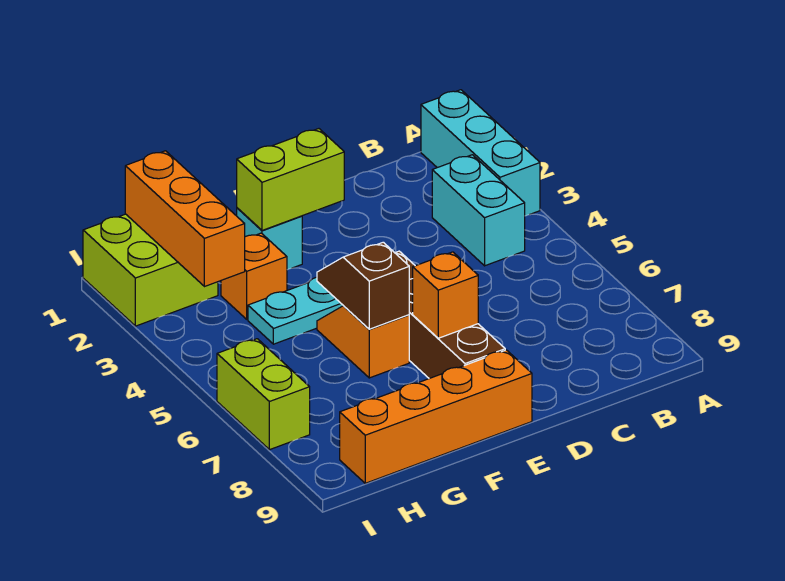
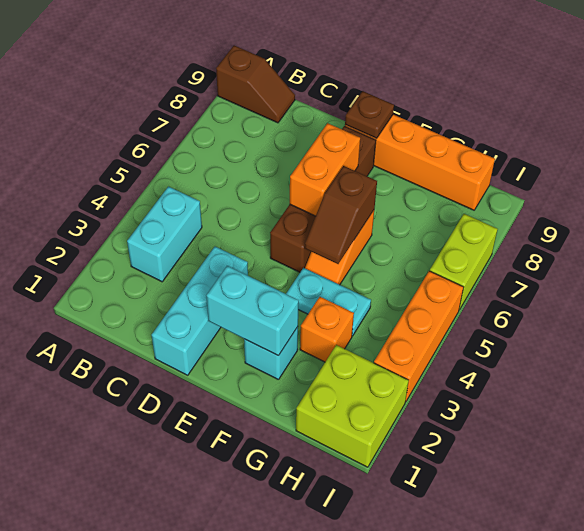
cyan brick A1:A3 level 1 -> cyan brick D1:D3 level 1
none -> brown slope A9:B9 level 1 top A
lime brick E2:F2 level 2 -> cyan brick E2:F2 level 2
orange brick E7 level 2 -> orange brick E6:E7 level 2
none -> brown plate E9 level 2
orange brick H1:H3 level 2 -> orange brick I3:I5 level 1

